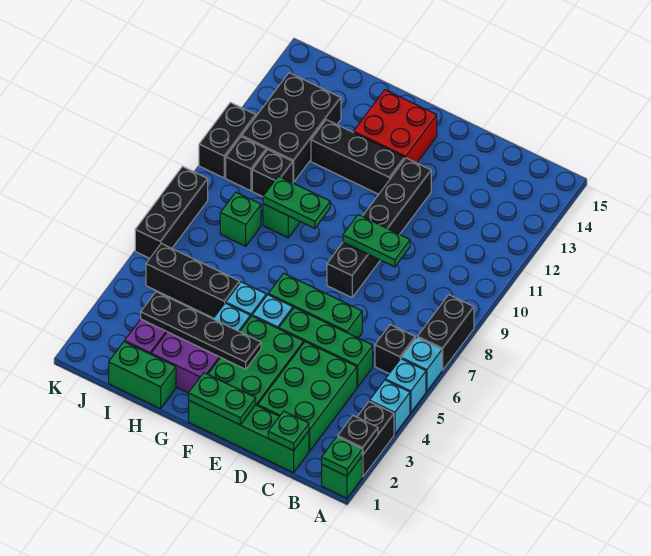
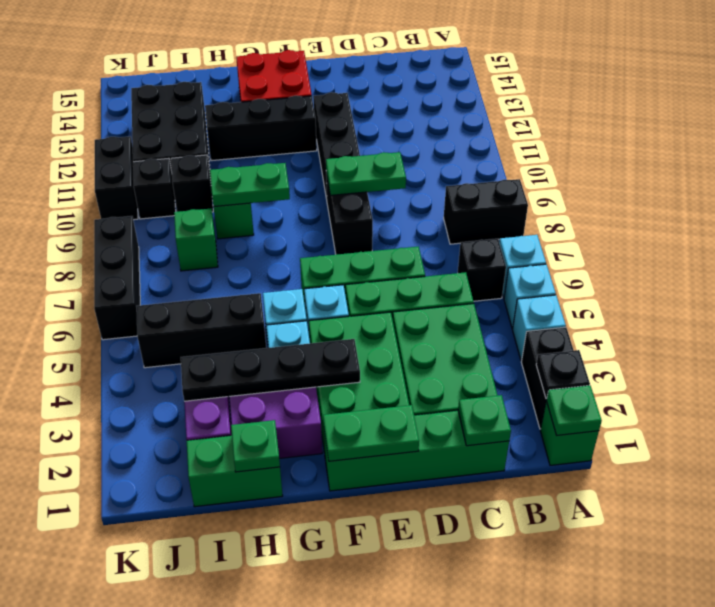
black brick A7:A8 level 1 -> black brick A8:B8 level 1
none -> green plate H1 level 2

